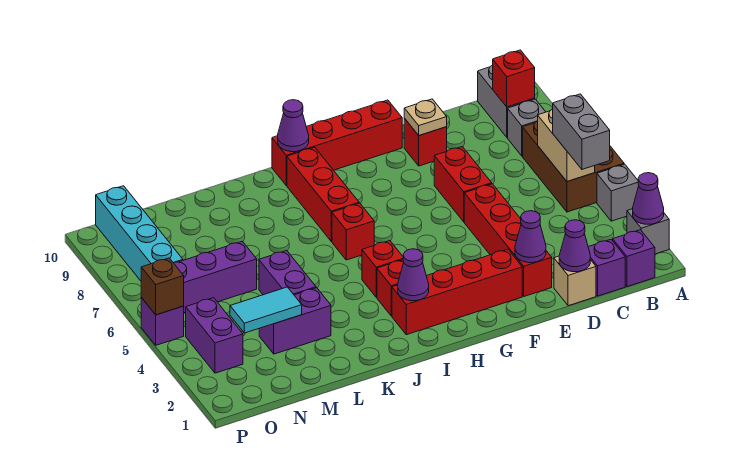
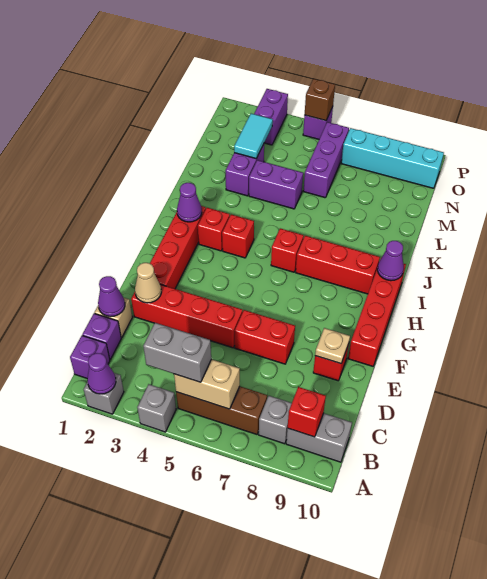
brown brick A5:B7 level 1 -> brown brick B5:B7 level 1
purple cone E2 level 2 -> tan cone E2 level 2
purple brick O3:O4 level 1 -> purple brick O3:P3 level 1

